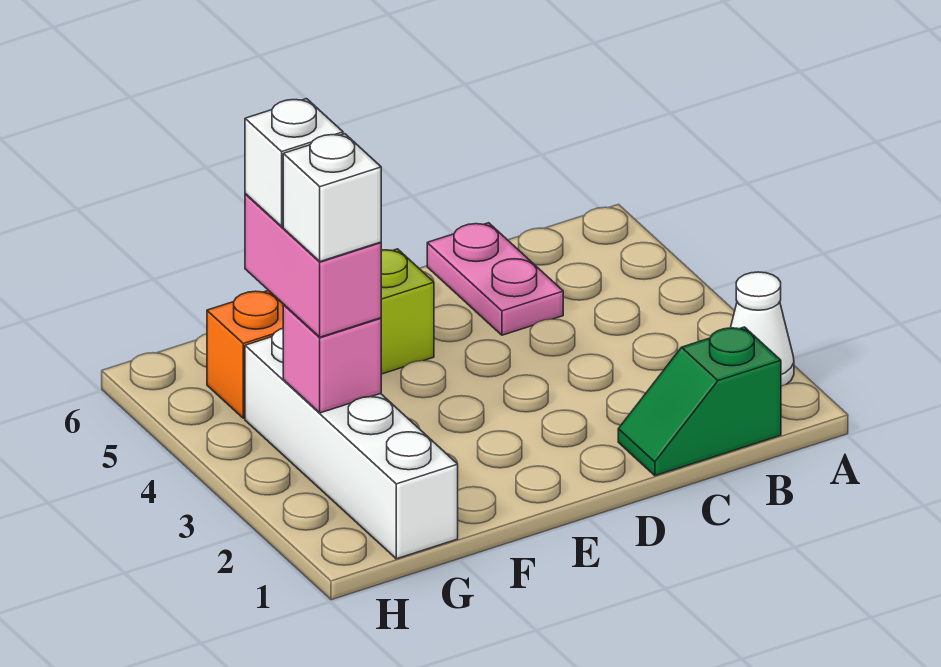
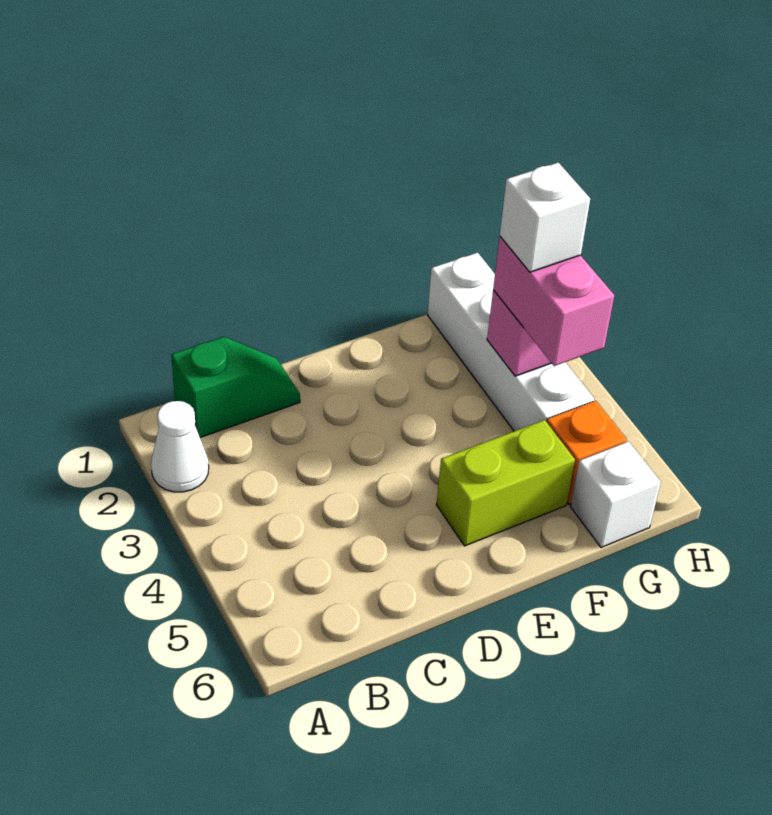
pink plate C5:C6 level 1 -> none
white brick G4 level 4 -> white brick G6 level 1

